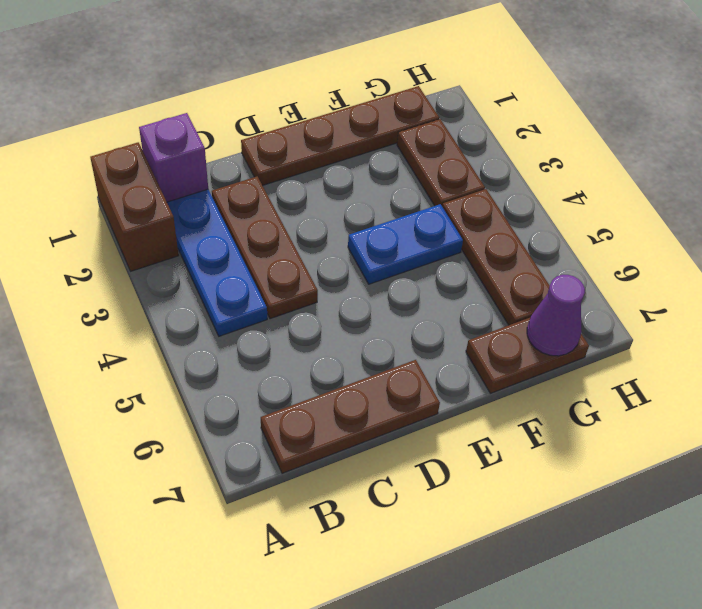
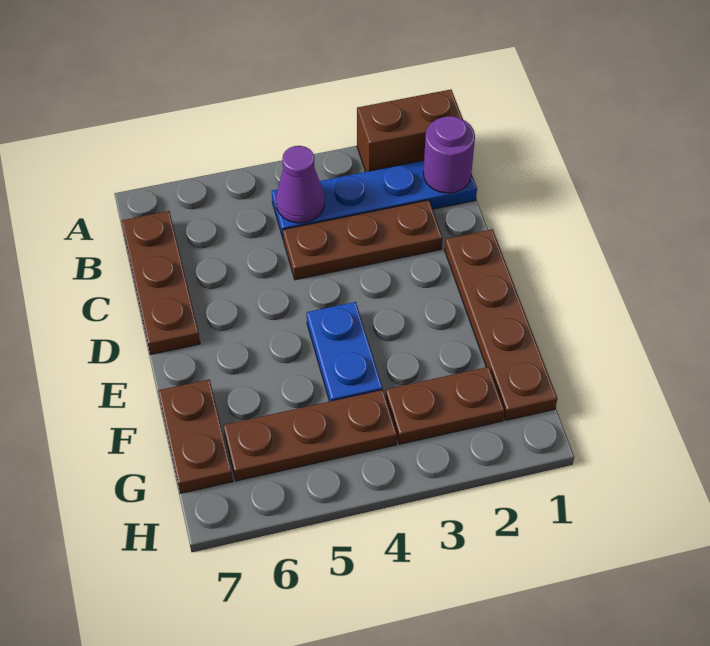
purple brick B1 level 2 -> purple round brick B1 level 2
purple cone G7 level 2 -> purple cone B4 level 2

